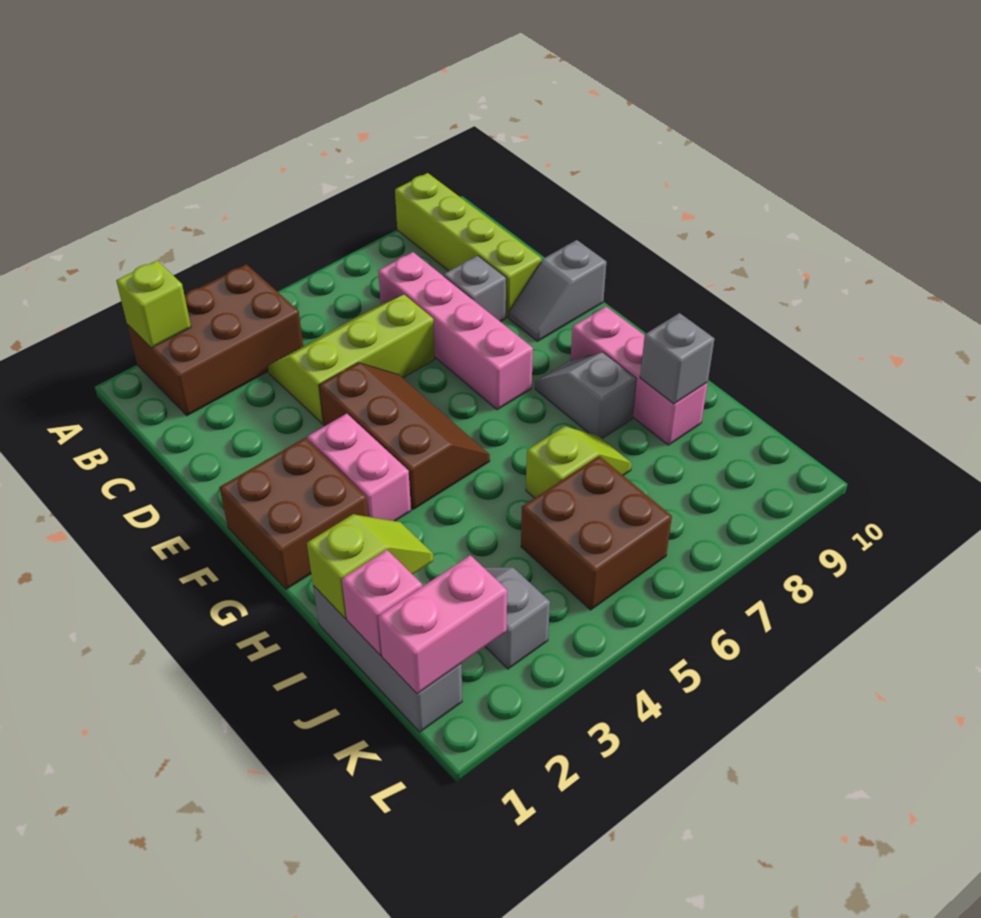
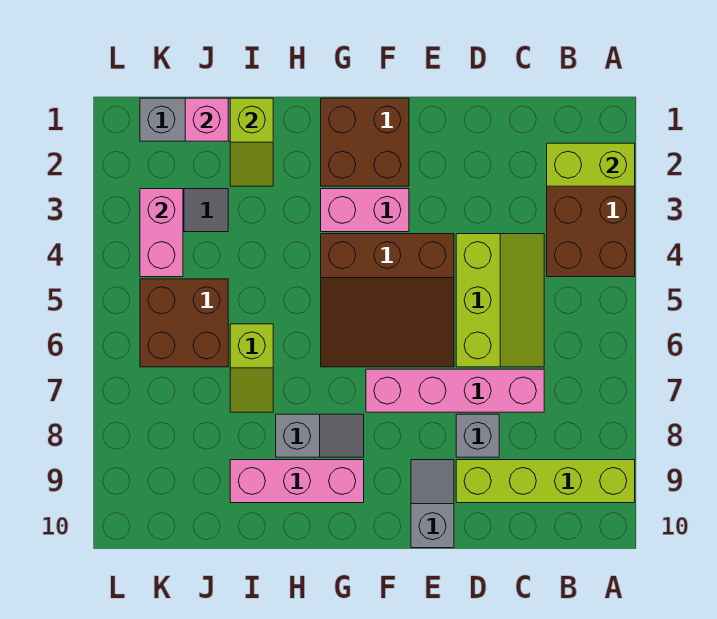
lime brick A2 level 2 -> lime brick A2:B2 level 2
brown slope E4:G5 level 1 top 4 -> brown slope E4:G6 level 1 top 4
grey brick I9 level 2 -> none
pink brick K1:K2 level 2 -> pink brick K3:K4 level 2

